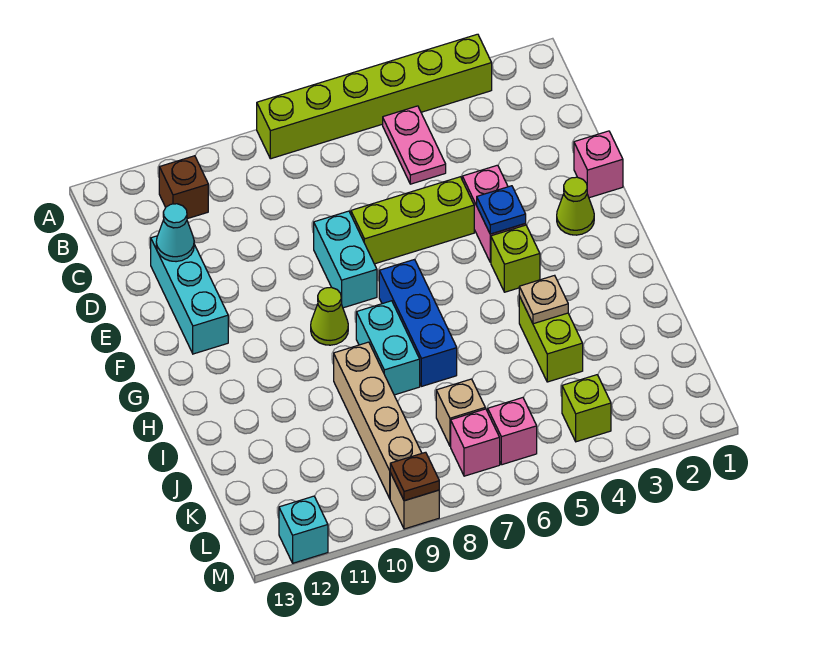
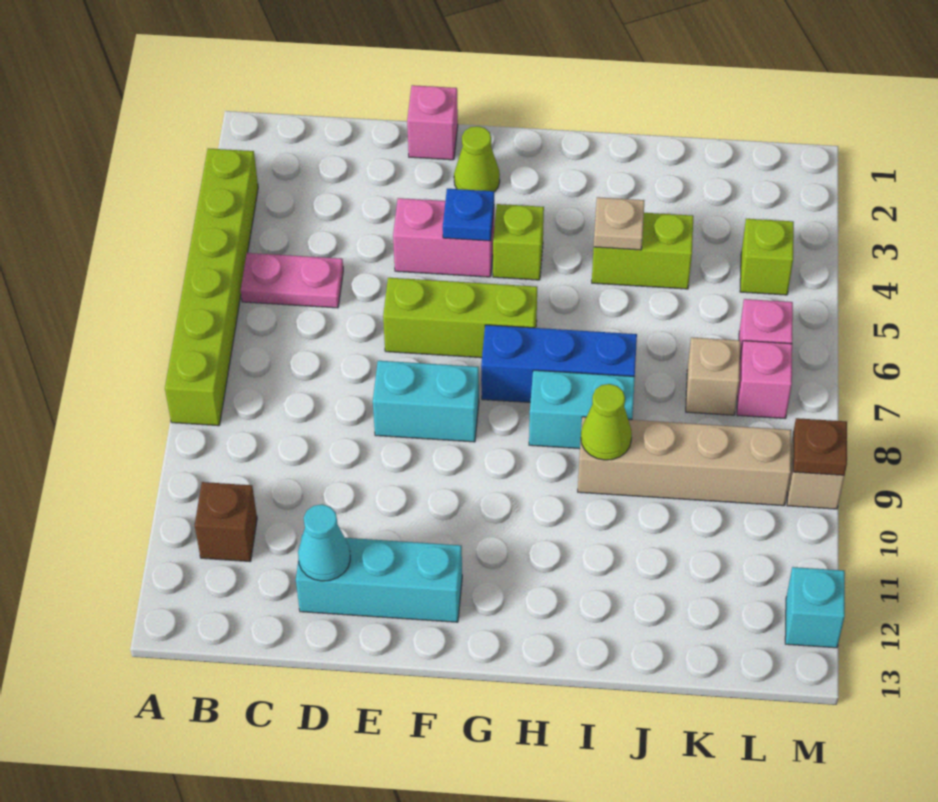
lime brick E5:E7 level 1 -> lime brick E6:G6 level 1
lime cone G9 level 1 -> lime cone I9 level 2

